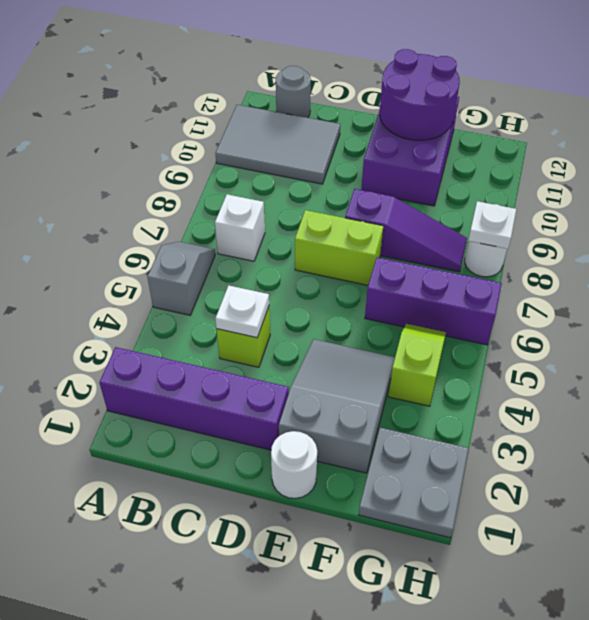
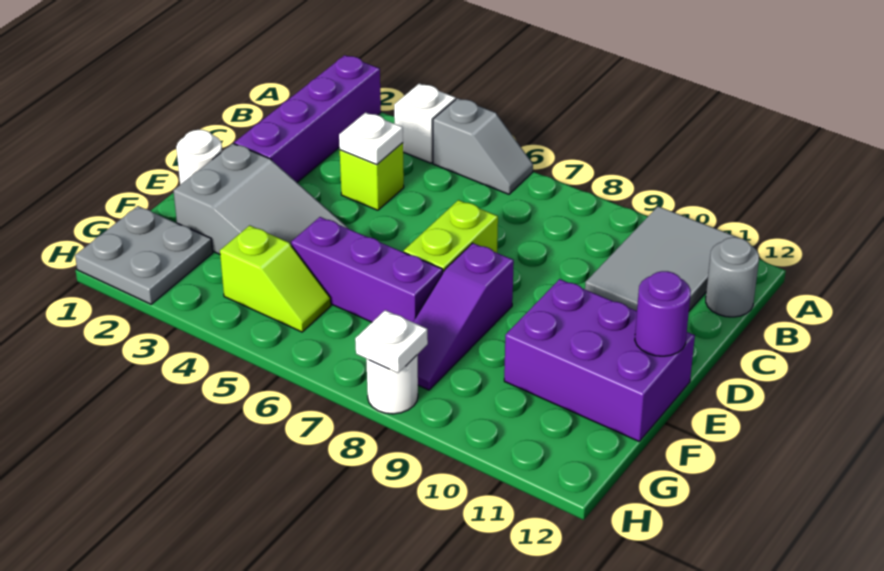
white brick B7 level 1 -> white brick A4 level 1
purple round brick E11:F12 level 2 -> purple round brick E12 level 2
purple brick F6:H6 level 1 -> purple brick F5:F7 level 1

